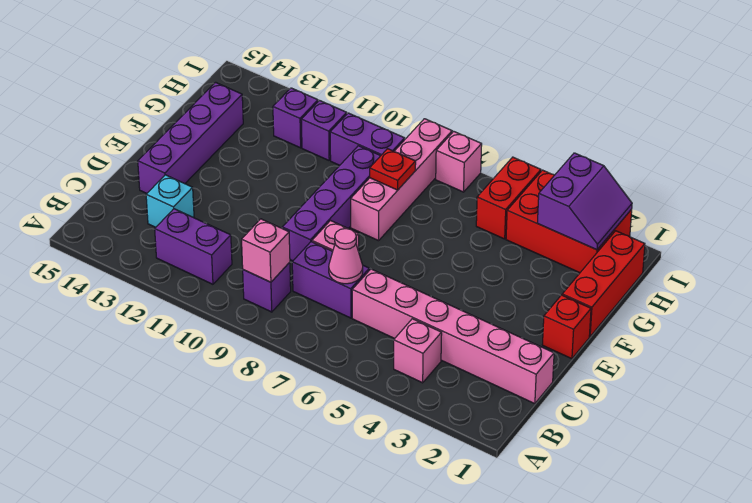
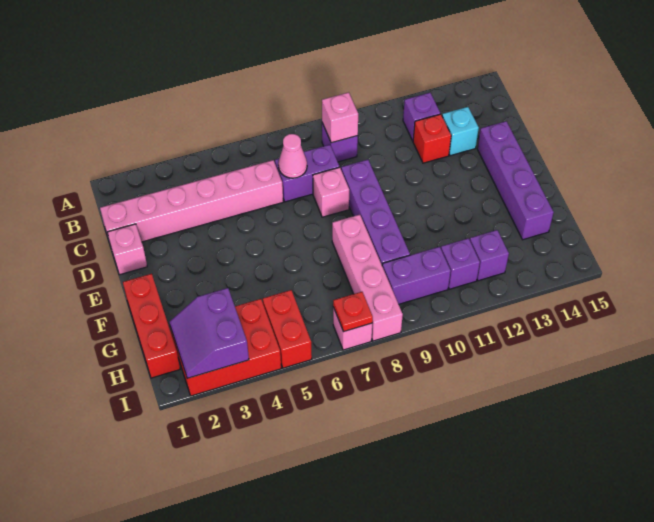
pink brick B4 level 1 -> pink brick D1 level 1
purple brick B11:B12 level 1 -> purple brick B12 level 1
red brick E1 level 1 -> red brick C12 level 1
red plate G8 level 2 -> red plate I7 level 2

